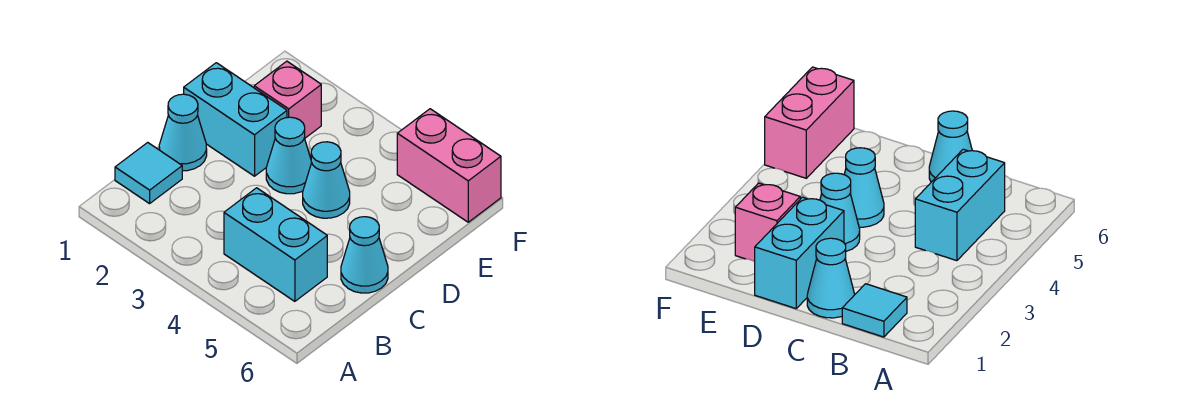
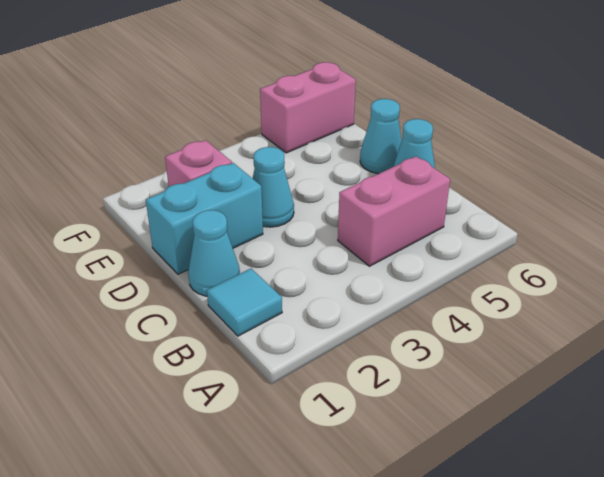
cyan brick B4:B5 level 1 -> pink brick B4:B5 level 1
cyan cone D4 level 1 -> cyan cone D6 level 1

